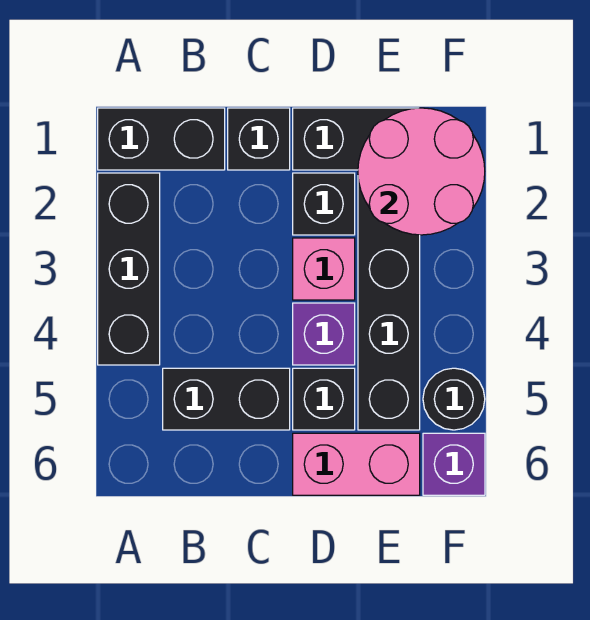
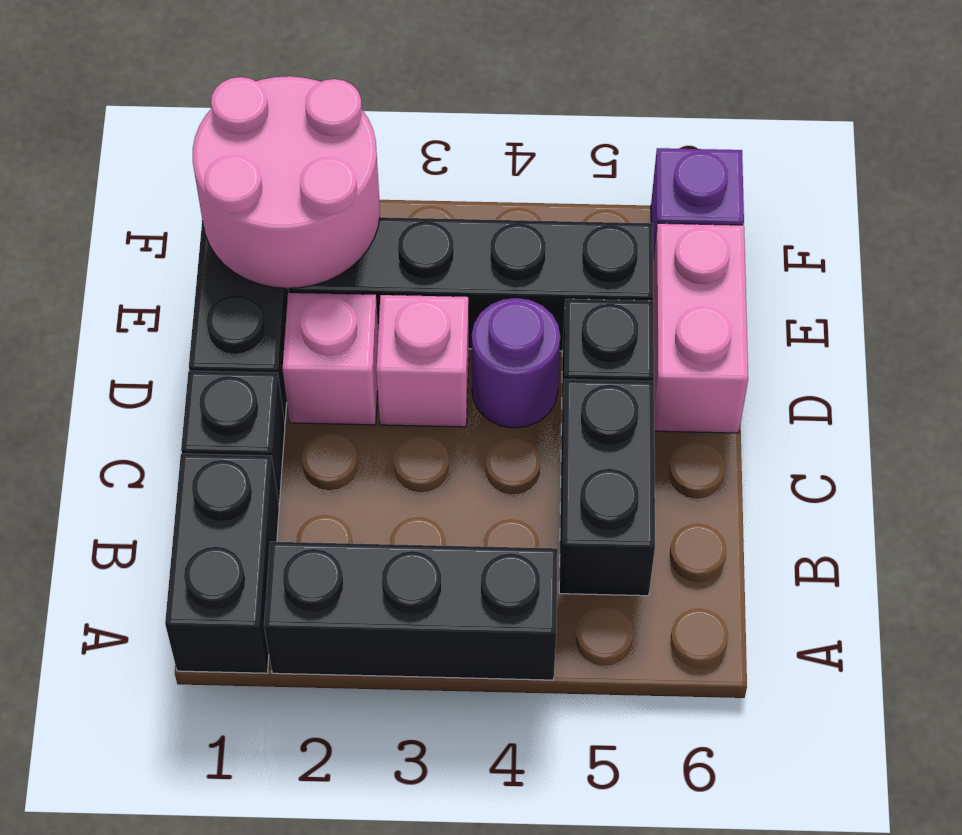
black brick D2 level 1 -> pink brick D2 level 1
purple brick D4 level 1 -> purple round brick D4 level 1
black round brick F5 level 1 -> none

